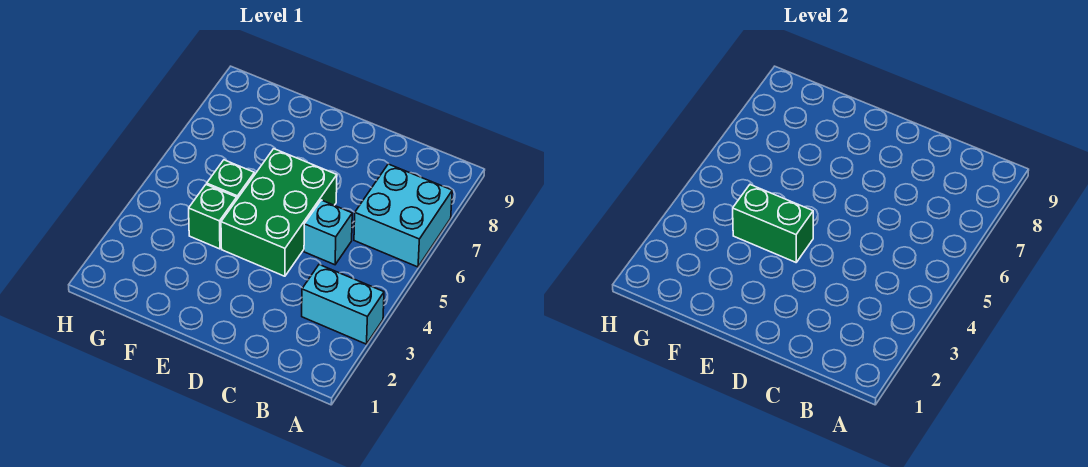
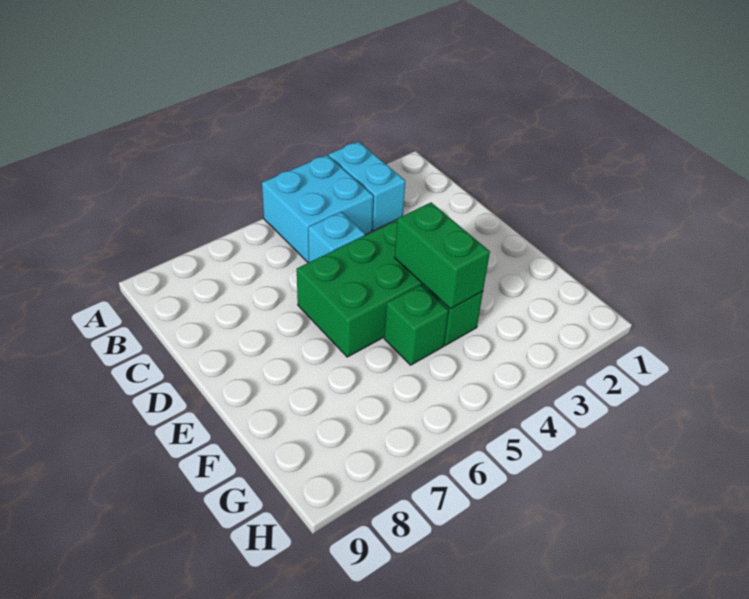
cyan brick A6:B7 level 1 -> cyan brick A4:B5 level 1

